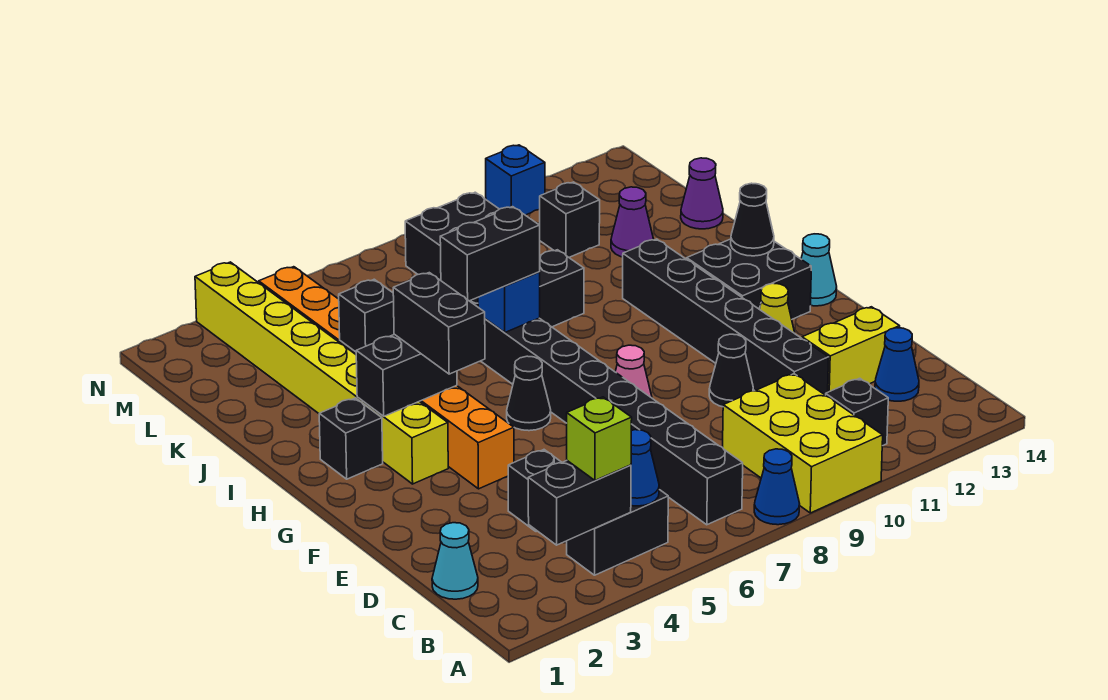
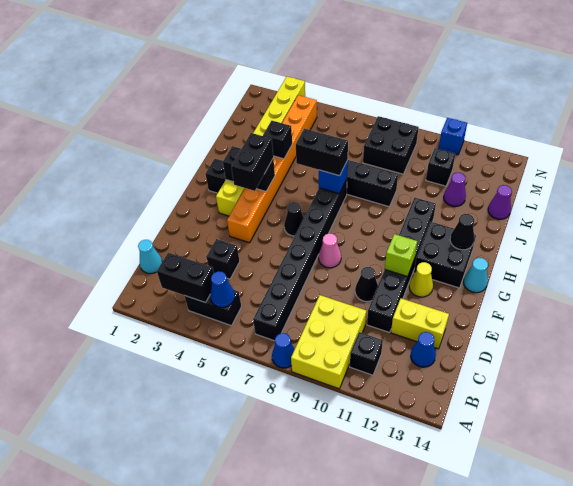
lime brick B4 level 3 -> lime brick F11 level 2

